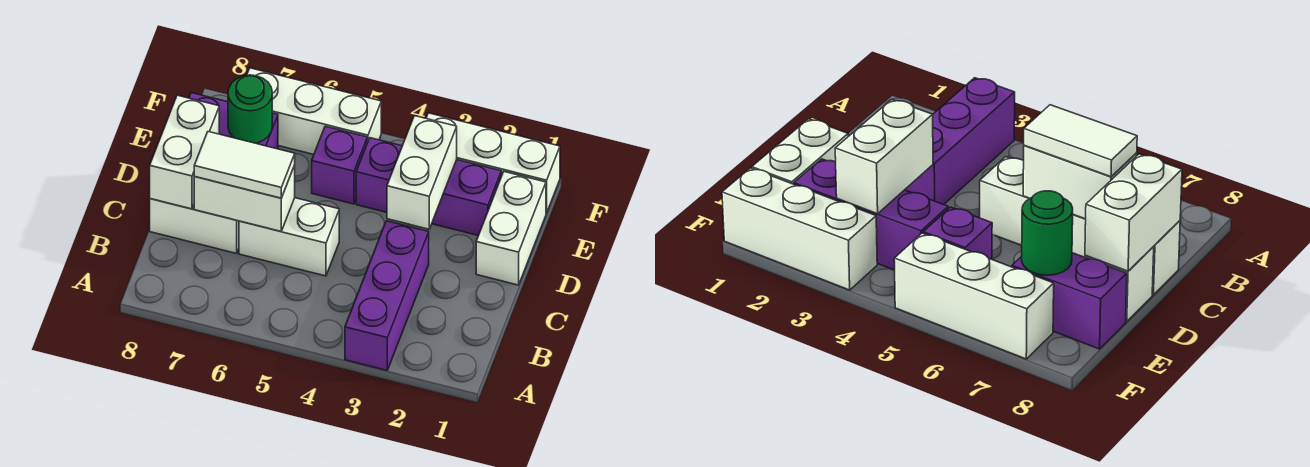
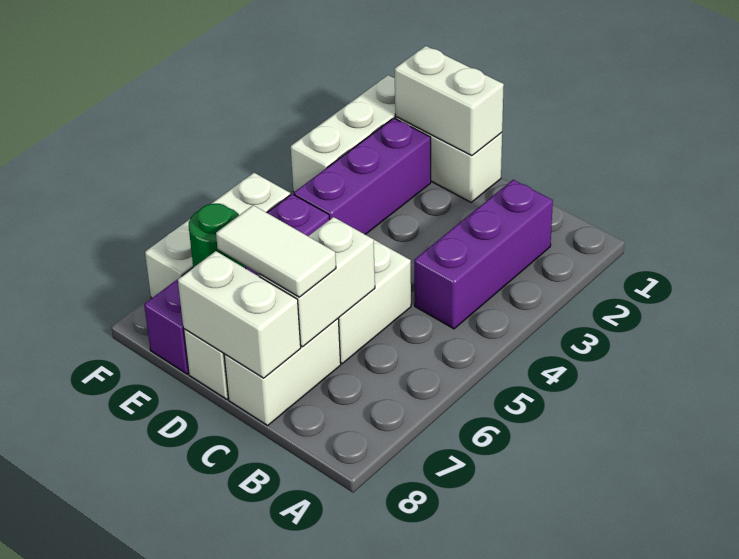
purple brick A3:C3 level 1 -> purple brick B2:B4 level 1
white tile C6:C7 level 3 -> white tile C7:D7 level 3
white brick D3:E3 level 2 -> white brick D1:E1 level 2

